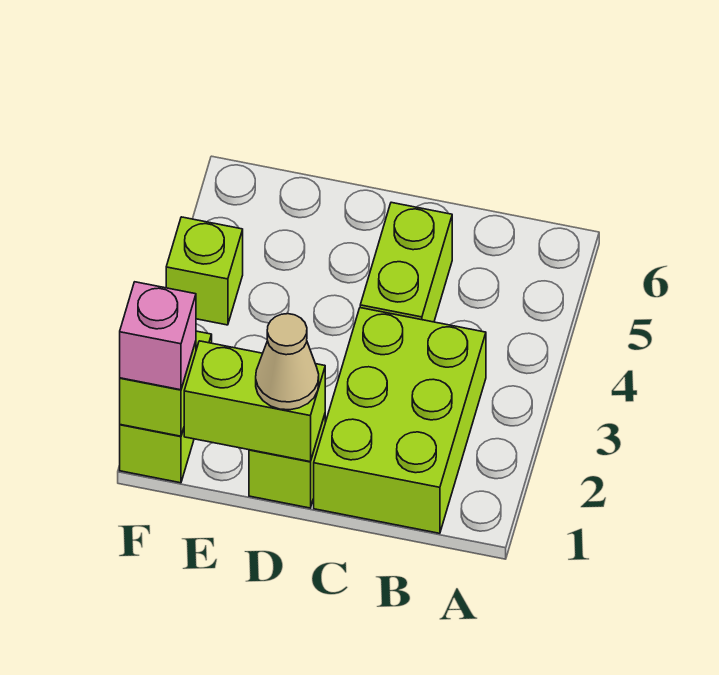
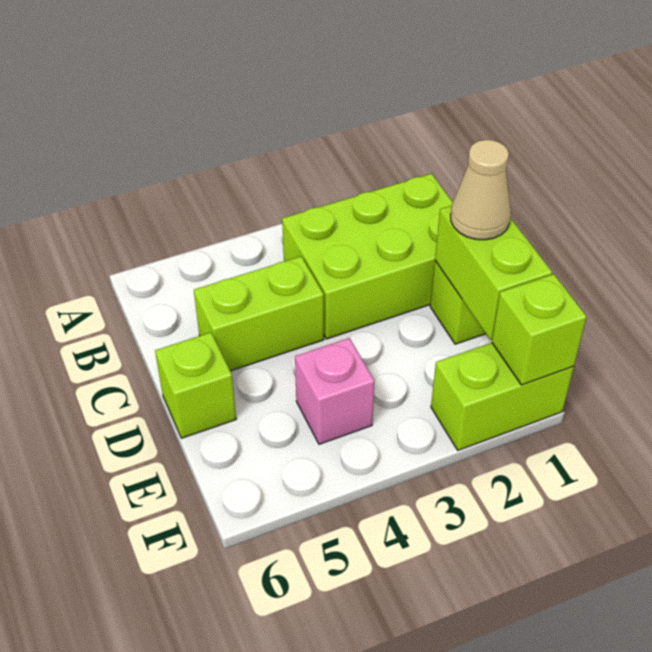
pink brick F1 level 3 -> pink brick E4 level 1
lime brick F4 level 1 -> lime brick D6 level 1

